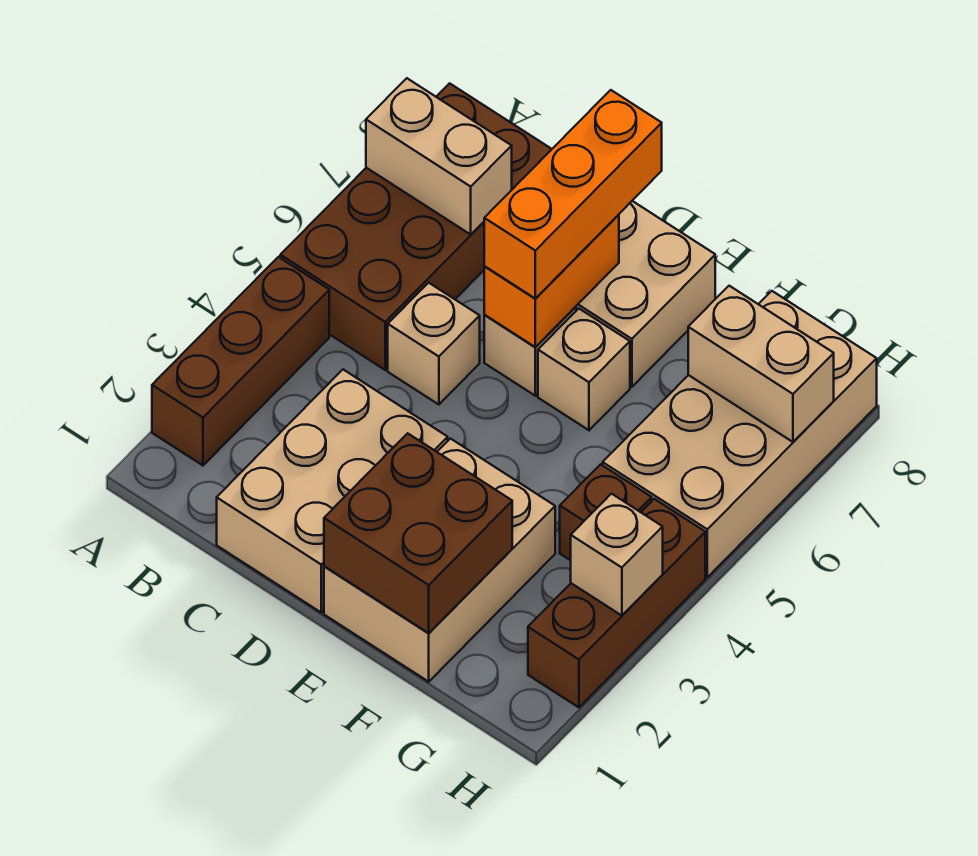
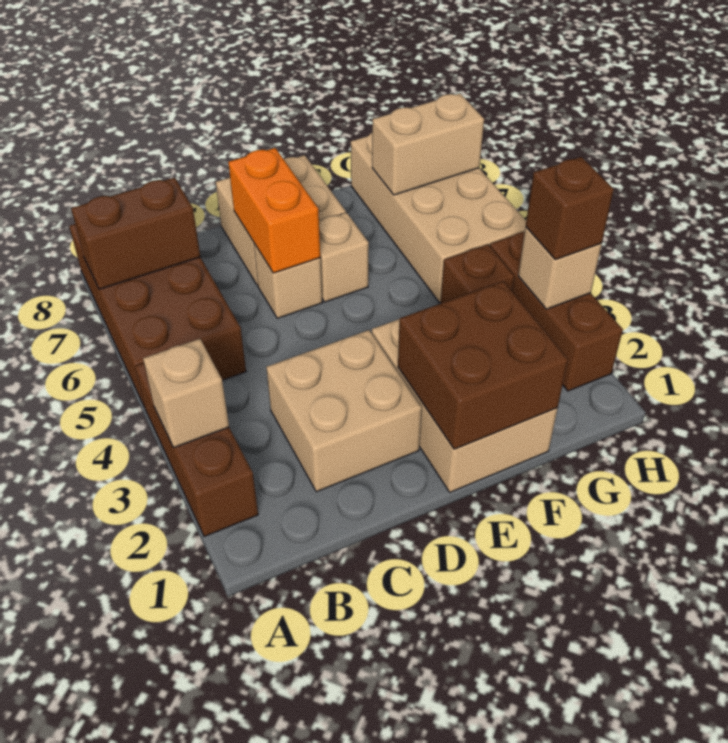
tan brick A7:B7 level 2 -> brown brick A7:B7 level 2
tan brick C1:D3 level 1 -> tan brick C2:D3 level 1
tan brick C5 level 1 -> tan brick A3 level 2
orange brick D6:D8 level 3 -> none
none -> brown brick H3 level 3

